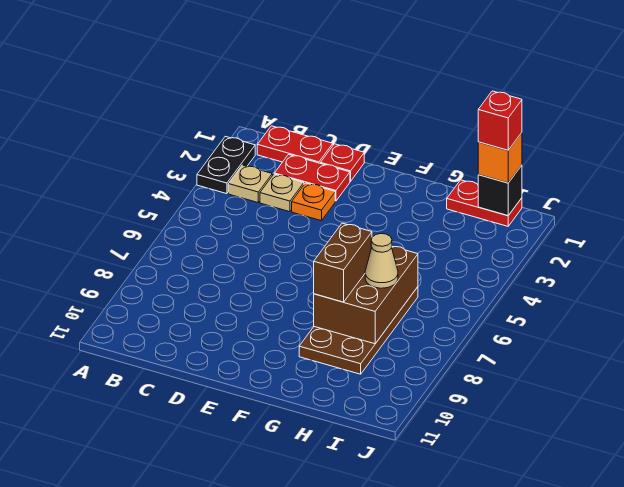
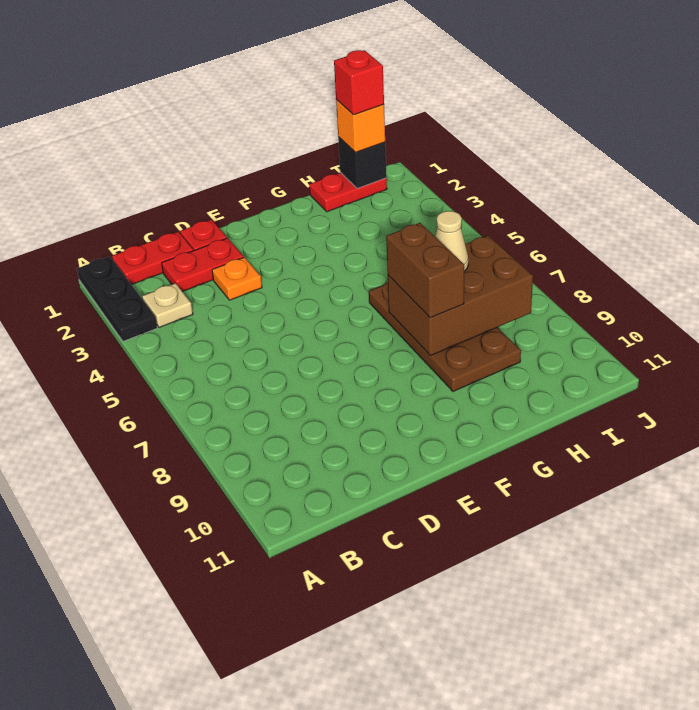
black plate A2:A3 level 1 -> black plate A1:A3 level 1
tan plate C3 level 1 -> none
brown brick G6:H8 level 2 -> brown brick G7:I8 level 2

